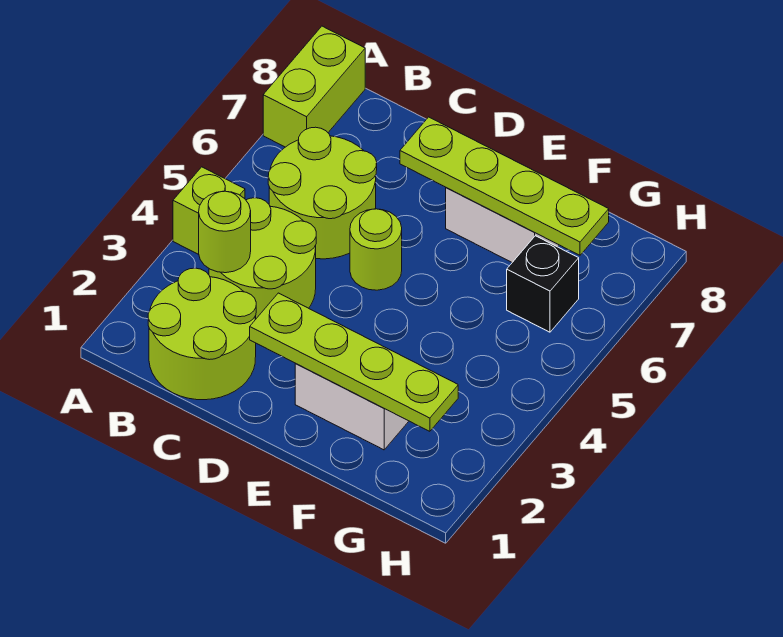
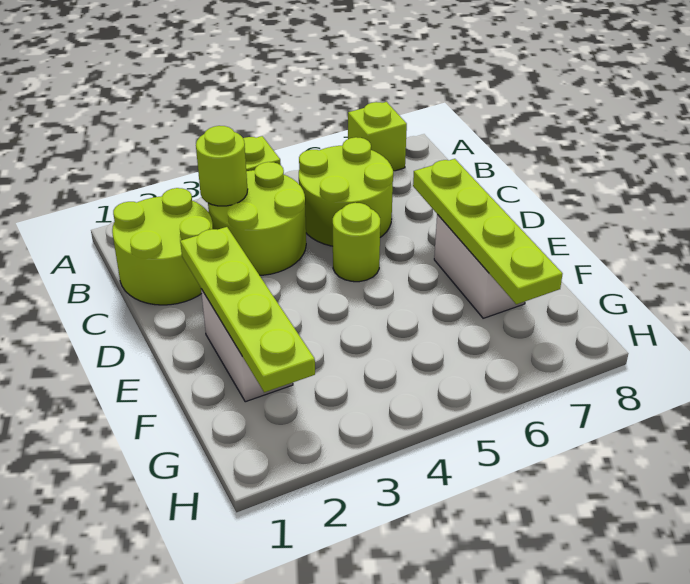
lime brick A7:A8 level 1 -> lime brick A7 level 1
black brick G6 level 1 -> none

